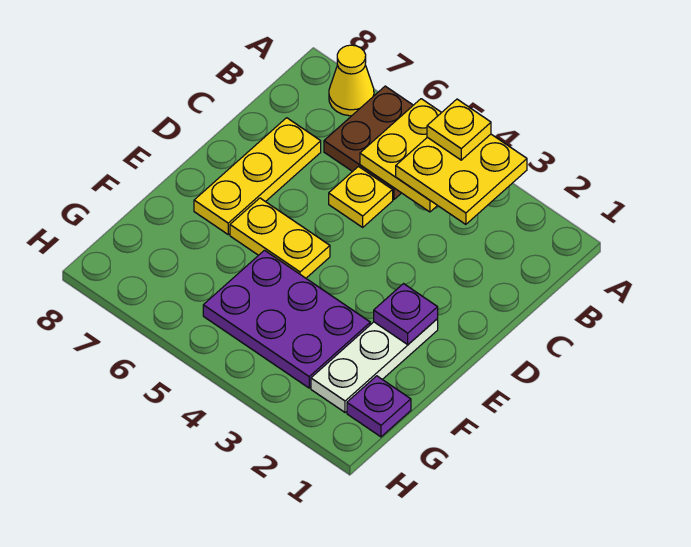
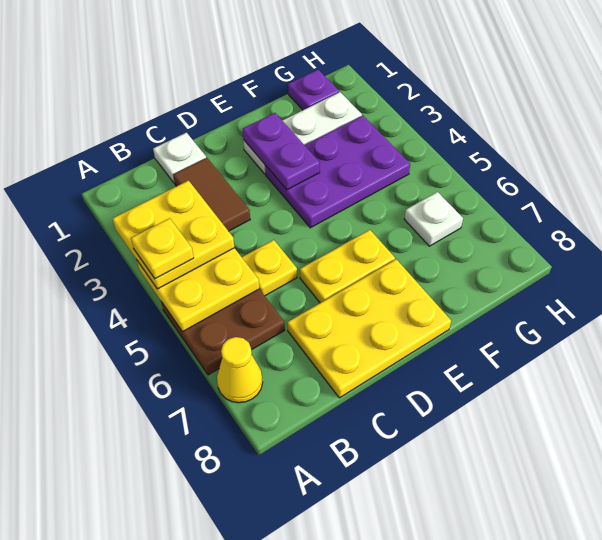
none -> white plate C1 level 1
none -> brown tile C2:C3 level 1
yellow plate C7:E7 level 1 -> yellow plate C7:E8 level 1
purple plate E2 level 2 -> purple plate E2:E3 level 2
yellow plate E5:E6 level 1 -> yellow plate D6:E6 level 1
purple plate F3:G5 level 1 -> purple plate E3:G4 level 1
none -> white plate G6 level 1

